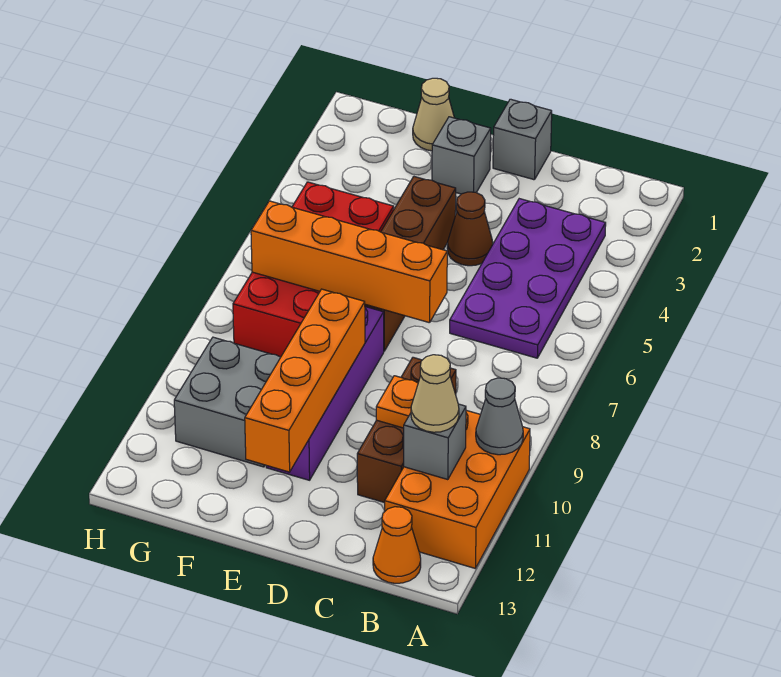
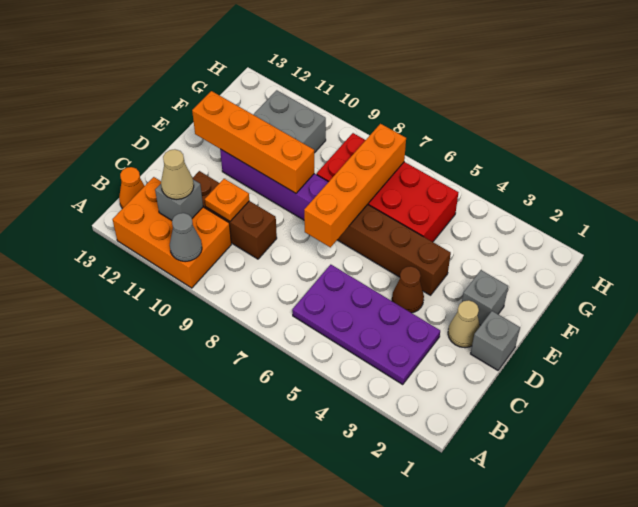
tan cone F1 level 1 -> tan cone D2 level 1

